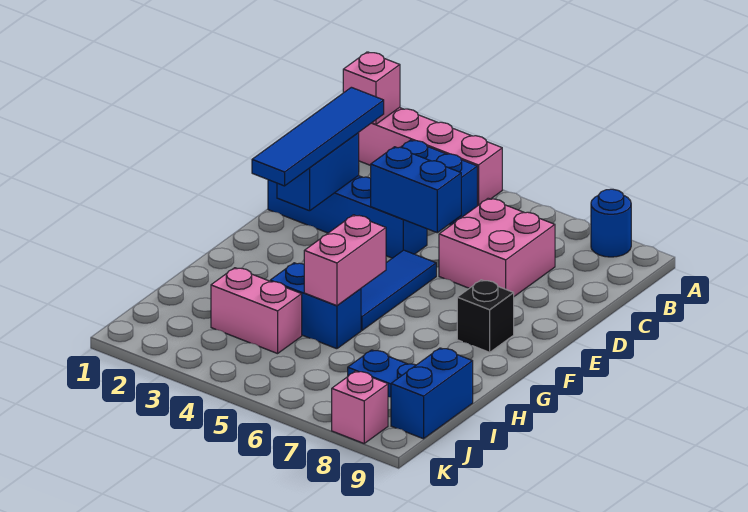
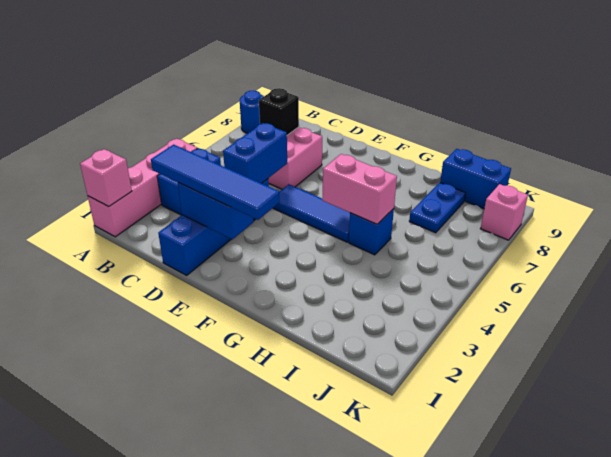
black brick F8 level 1 -> black brick C7 level 2
blue brick H4:H5 level 1 -> blue brick H5 level 1
pink brick I3:I4 level 1 -> none

